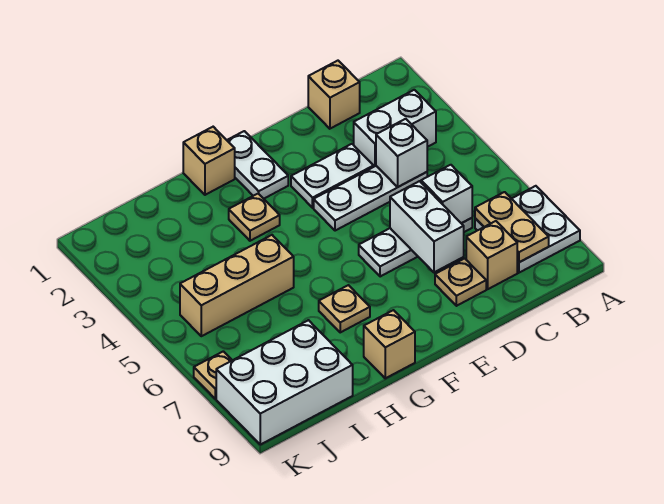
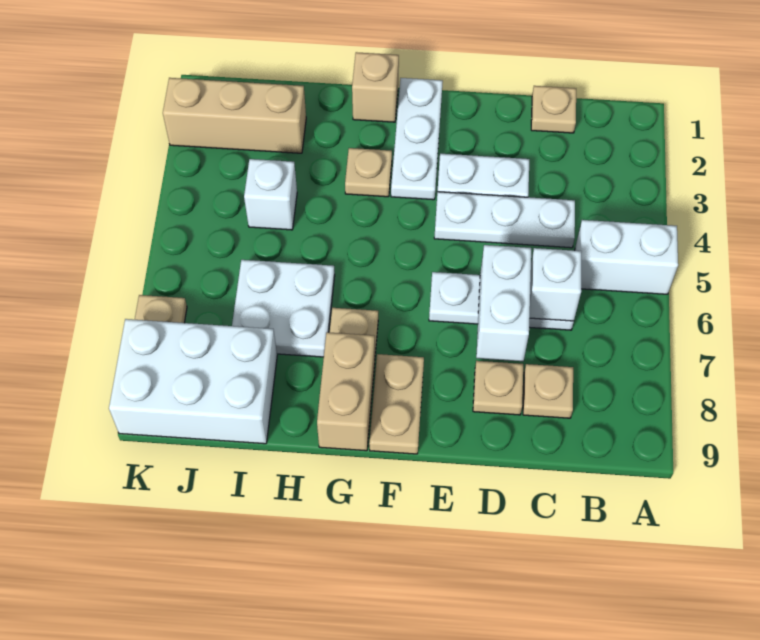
white plate A7:B8 level 1 -> white plate H6:I7 level 1
white brick B3:C3 level 1 -> white brick A5:B5 level 1
tan plate B7:B8 level 2 -> tan plate F8:F9 level 1
tan brick C1 level 1 -> tan plate C1 level 1
white brick C4 level 2 -> white brick I4 level 1
tan brick C8 level 1 -> tan plate C8 level 1
white plate F1:F2 level 1 -> white plate F1:F3 level 1
tan brick G9 level 1 -> tan brick G8:G9 level 1
tan brick H5:J5 level 1 -> tan brick I2:K2 level 1

